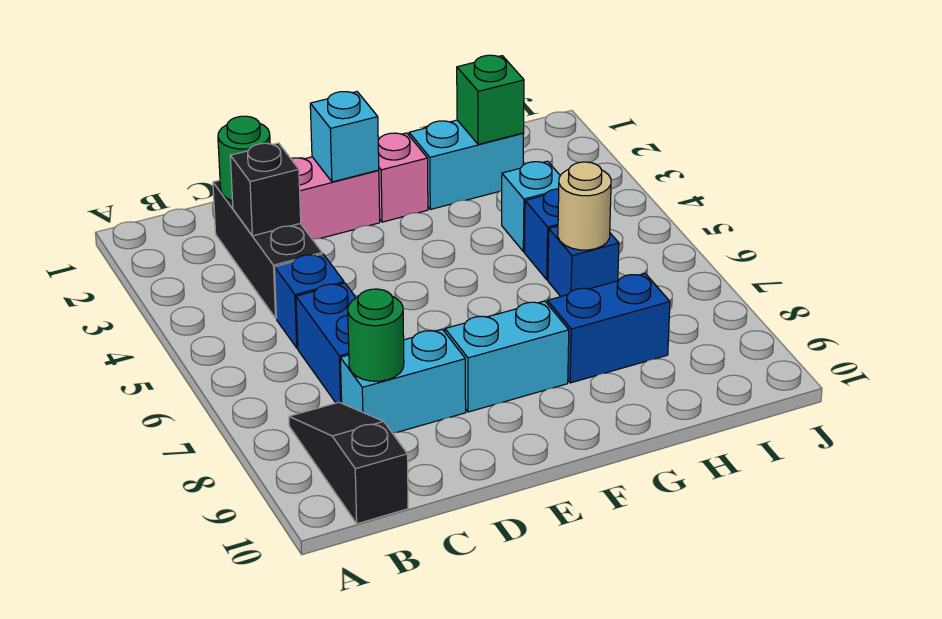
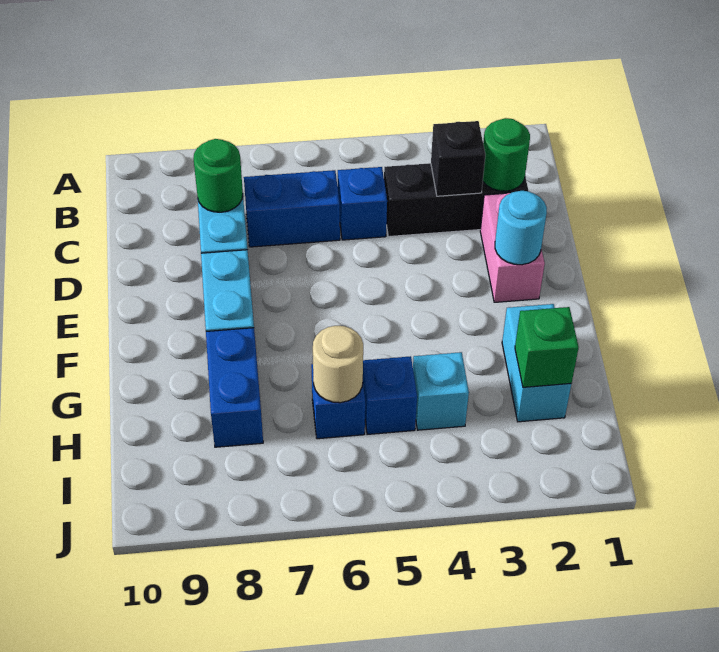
black slope B8:B10 level 1 top 10 -> none
cyan brick E2 level 2 -> cyan round brick E2 level 2
pink brick F2 level 1 -> none

